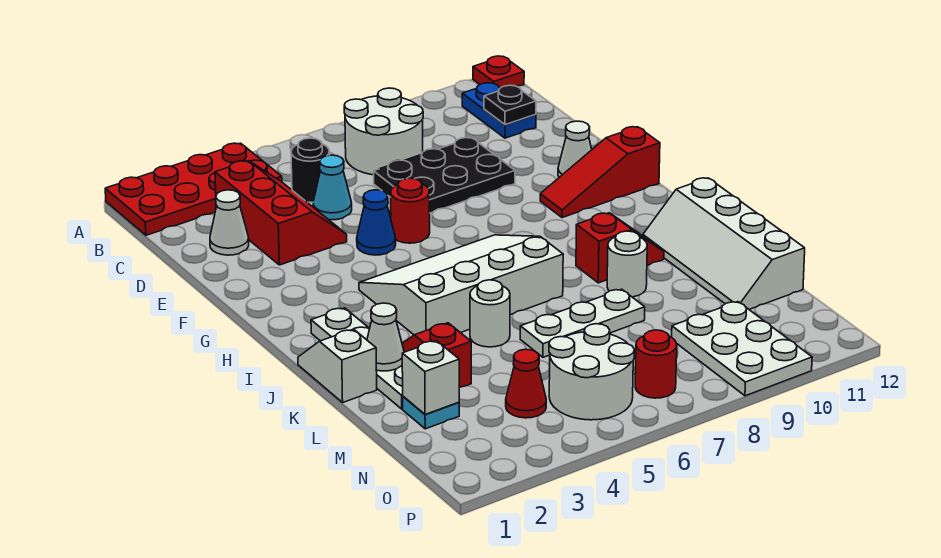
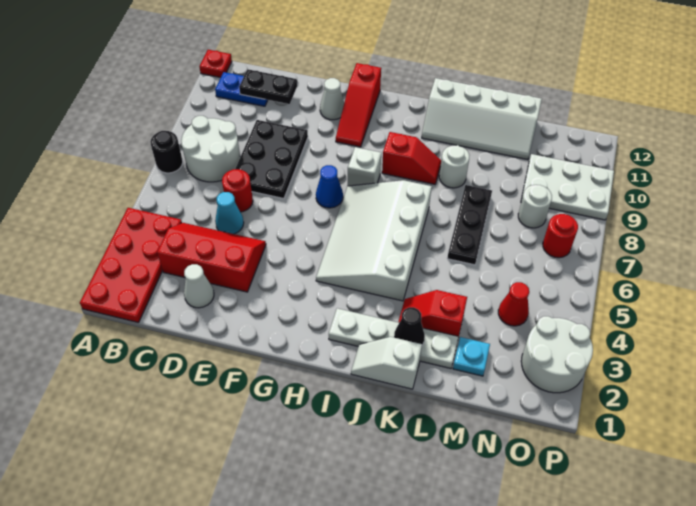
black round brick C5 level 1 -> black round brick A7 level 1
black plate C11 level 2 -> black plate C11:D11 level 2
blue cone F5 level 1 -> blue cone G7 level 1
red round brick F6 level 1 -> red round brick D6 level 1
red slope J9:J10 level 1 top 9 -> red slope I9:J9 level 1 top I
white cone K2 level 2 -> black cone K2 level 2
white round brick K5 level 1 -> white round brick N8 level 1
white plate L6:L8 level 1 -> black plate L6:L8 level 1
white brick M2 level 2 -> white brick H8 level 1
white round brick N5:O6 level 1 -> white round brick O2:P3 level 1

